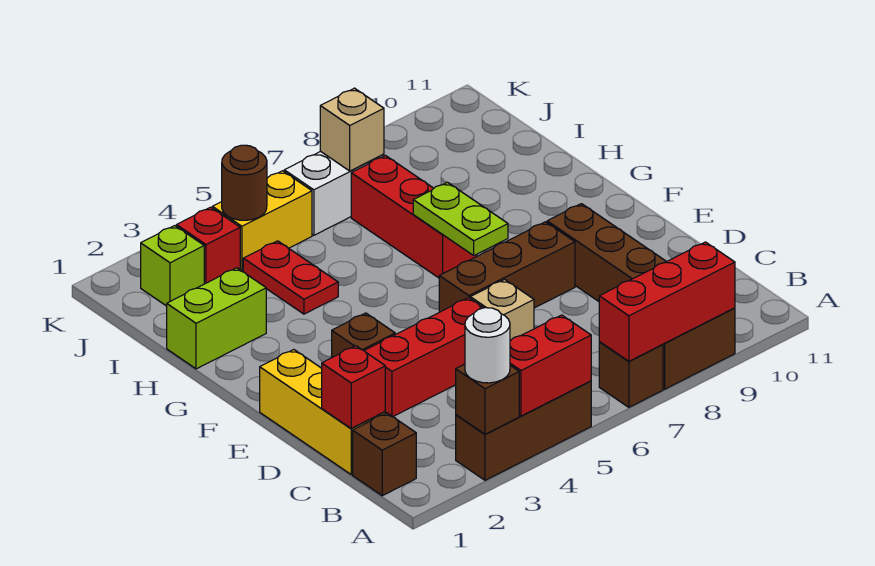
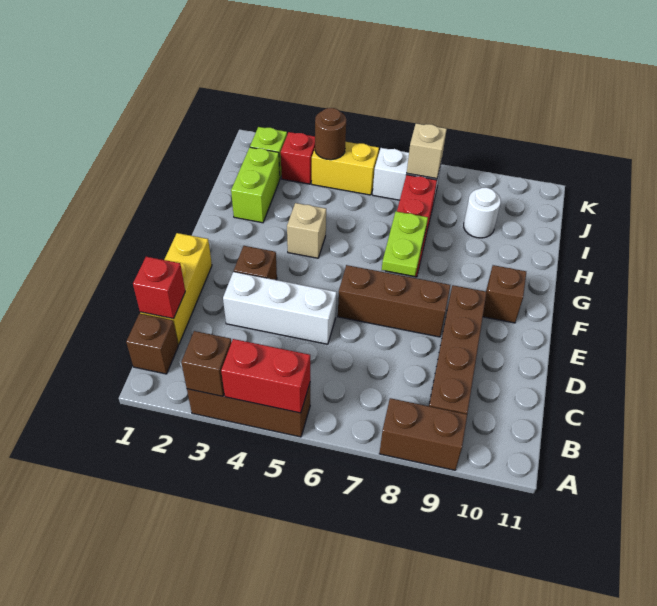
white round brick A3 level 3 -> white round brick I9 level 1
brown brick A7 level 1 -> brown brick F10 level 1
red brick A7:A9 level 2 -> none
red brick D3:D5 level 1 -> white brick D3:D5 level 1
tan brick D6 level 1 -> tan brick G4 level 1
lime brick H1:H2 level 1 -> lime brick H2:I2 level 1
red plate H4:I4 level 1 -> none

